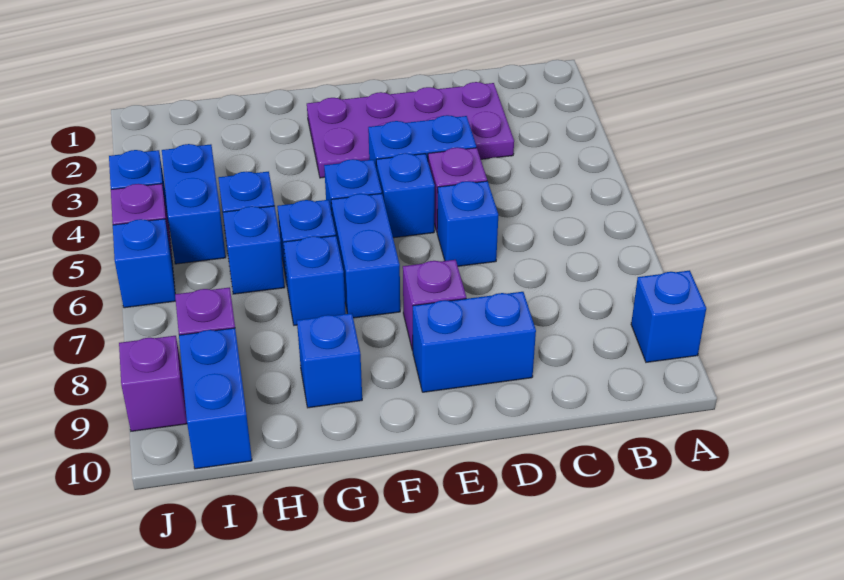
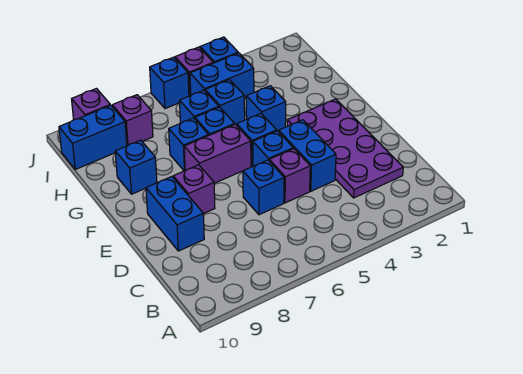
blue brick A9 level 1 -> blue brick G4 level 1
blue brick F6:F7 level 1 -> purple brick F6:F7 level 1

